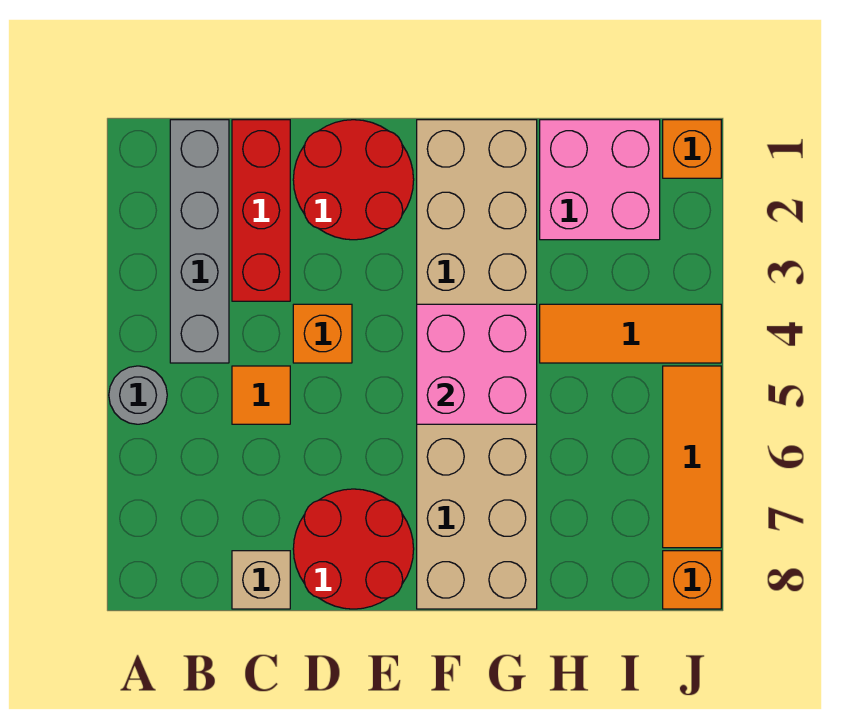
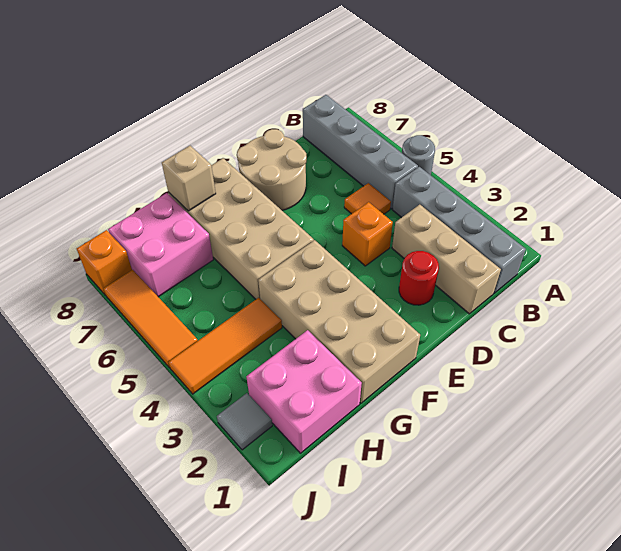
none -> grey brick B5:B8 level 1
red brick C1:C3 level 1 -> tan brick C1:C3 level 1
tan brick C8 level 1 -> tan brick G8 level 2
red round brick D1:E2 level 1 -> red round brick D2 level 1
red round brick D7:E8 level 1 -> tan round brick D7:E8 level 1
pink brick F4:G5 level 2 -> pink brick H7:I8 level 1
orange brick J1 level 1 -> none
none -> grey tile J2 level 1

